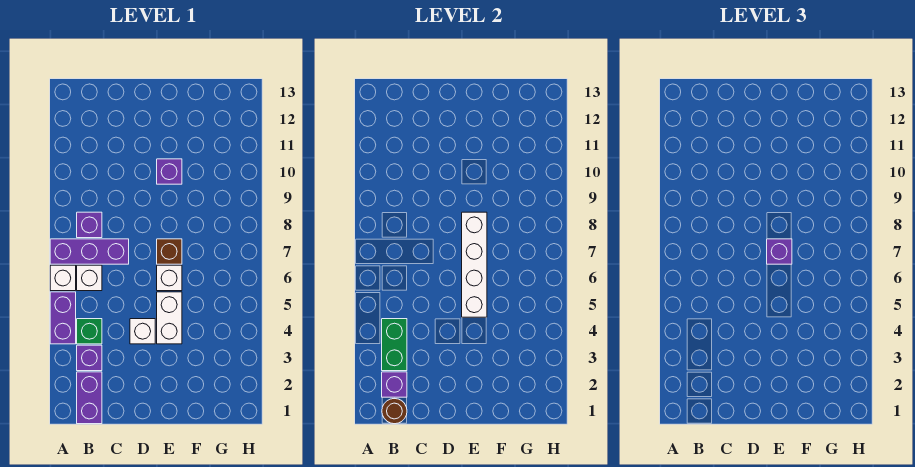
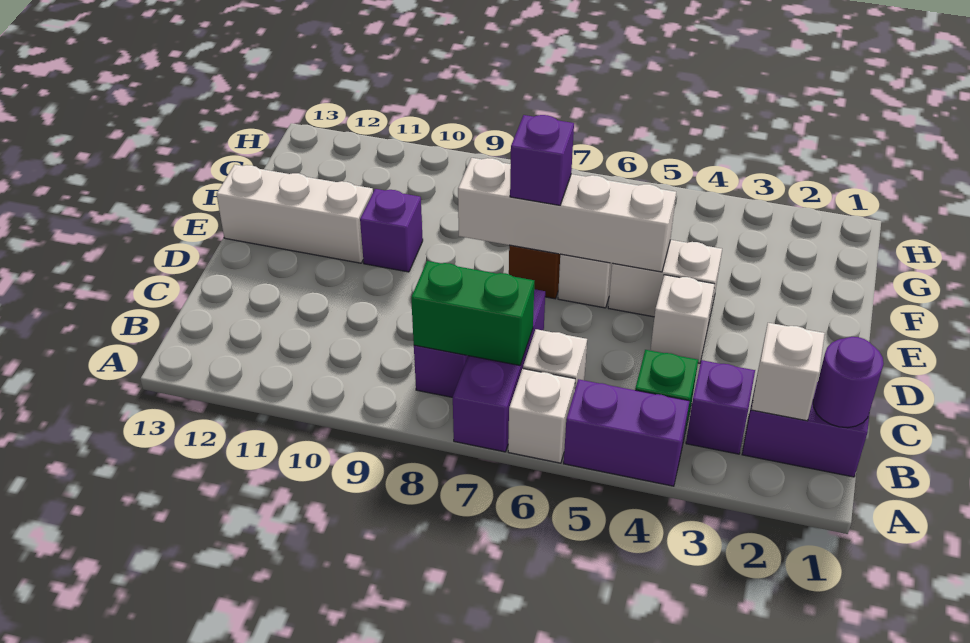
brown round brick B1 level 2 -> purple round brick B1 level 2
purple brick B2 level 2 -> white brick B2 level 2
green brick B3:B4 level 2 -> green brick B7:B8 level 2
none -> white brick E11:E13 level 1

